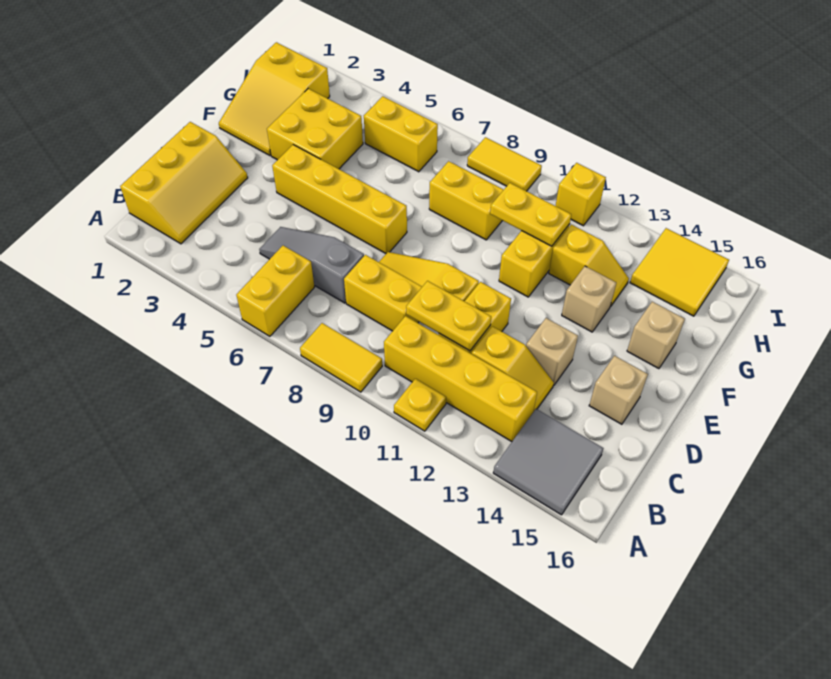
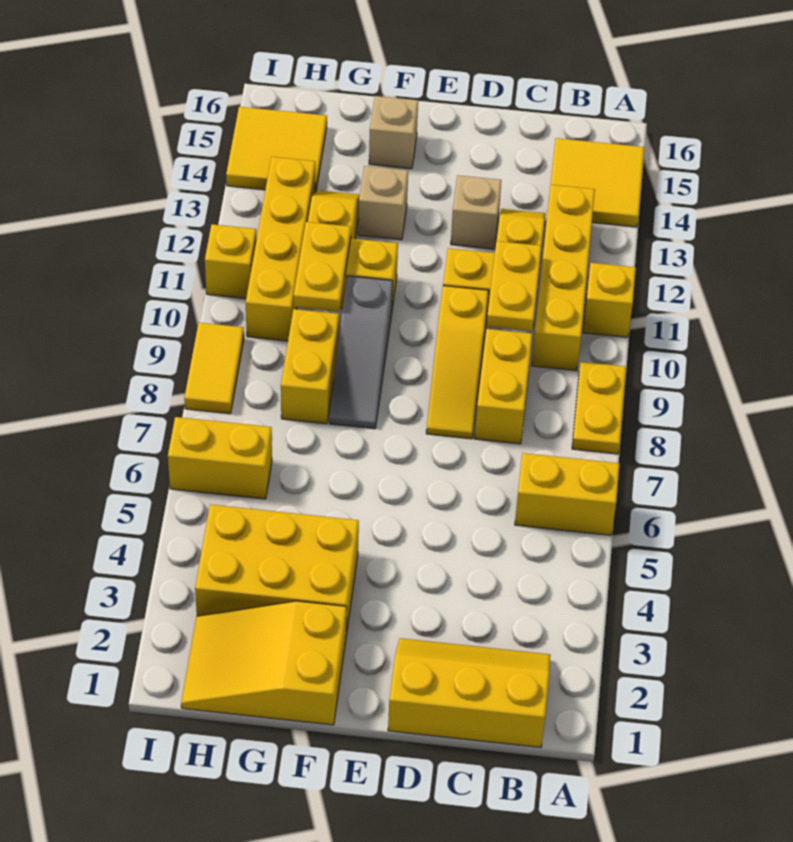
yellow tile A8:A9 level 1 -> yellow plate A8:A9 level 1
yellow plate A11 level 1 -> yellow brick A11 level 1
grey tile A14:B15 level 1 -> yellow tile A14:B15 level 1
grey slope C5:C7 level 1 top 7 -> grey slope F8:F10 level 1 top 10
tan brick D15 level 1 -> none
yellow brick E4:E7 level 1 -> yellow brick H10:H13 level 1
yellow slope F1:H2 level 1 top H -> yellow slope F1:H2 level 1 top F
yellow brick F3:G4 level 1 -> yellow brick F3:H4 level 1
yellow brick H5:H6 level 1 -> yellow brick H6:I6 level 1

